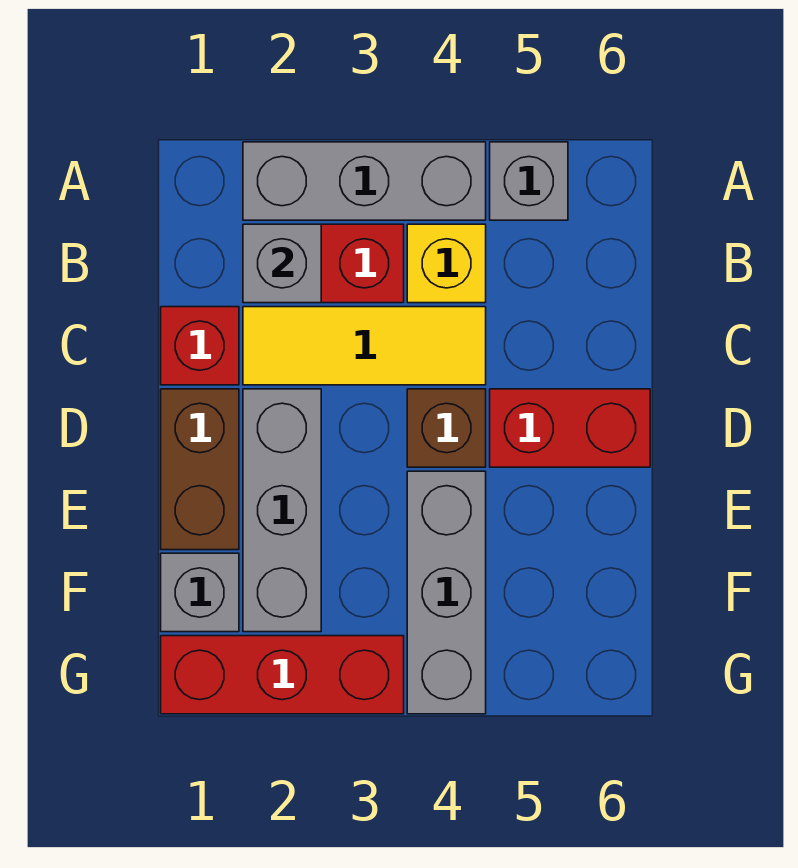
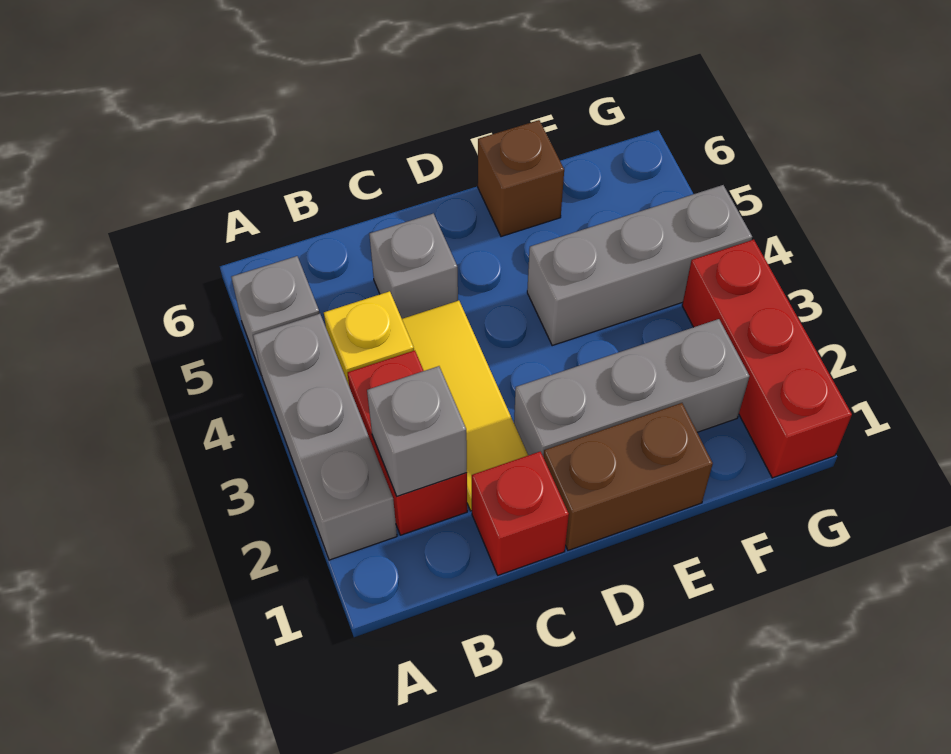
brown brick D4 level 1 -> brown brick E6 level 1
red brick D5:D6 level 1 -> none
grey brick F1 level 1 -> grey brick C5 level 1

